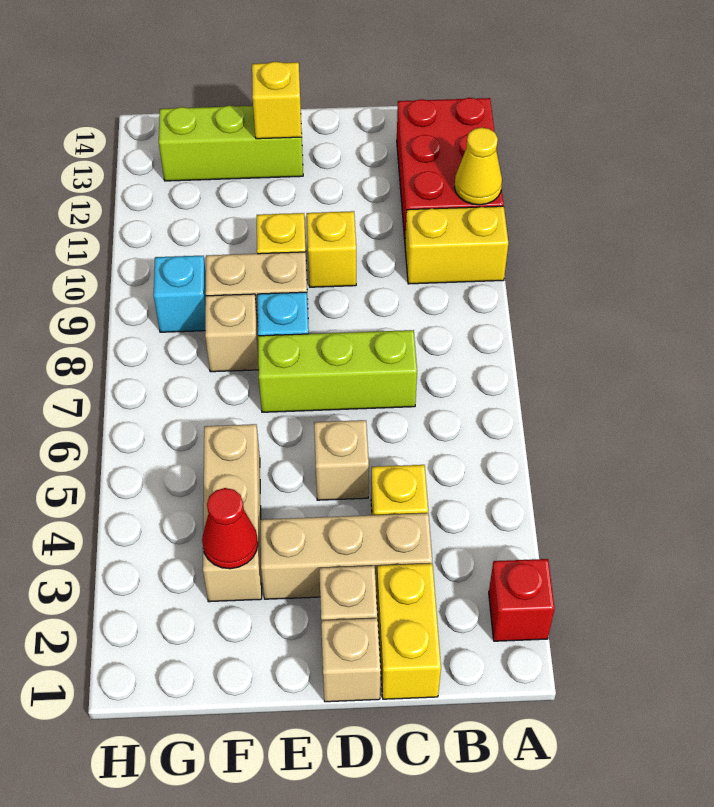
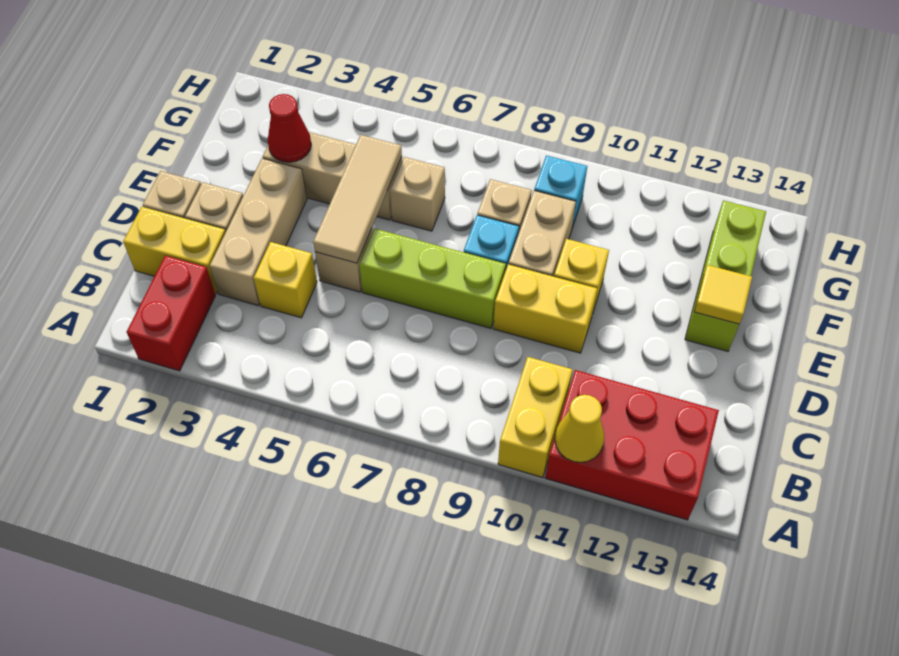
red brick A2 level 1 -> red brick A2:B2 level 1
lime brick C7:E7 level 1 -> lime brick D6:D8 level 1
none -> tan tile D5:F5 level 2
yellow brick D10 level 1 -> yellow brick D9:D10 level 1
yellow brick E13 level 2 -> yellow tile E13 level 2
none -> tan brick F6 level 1

